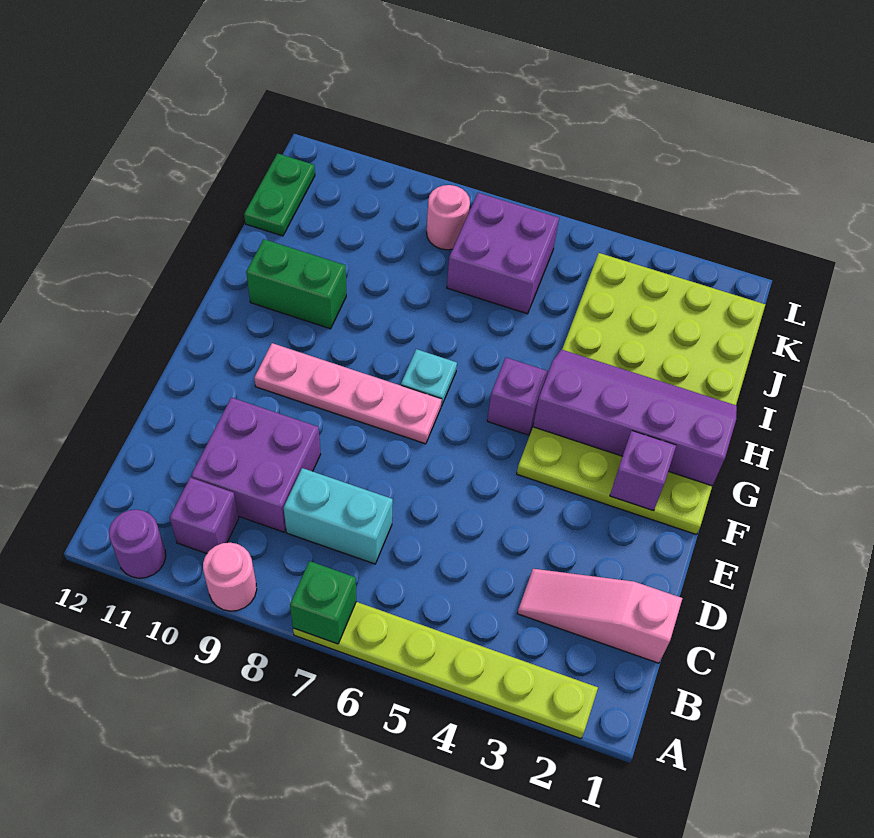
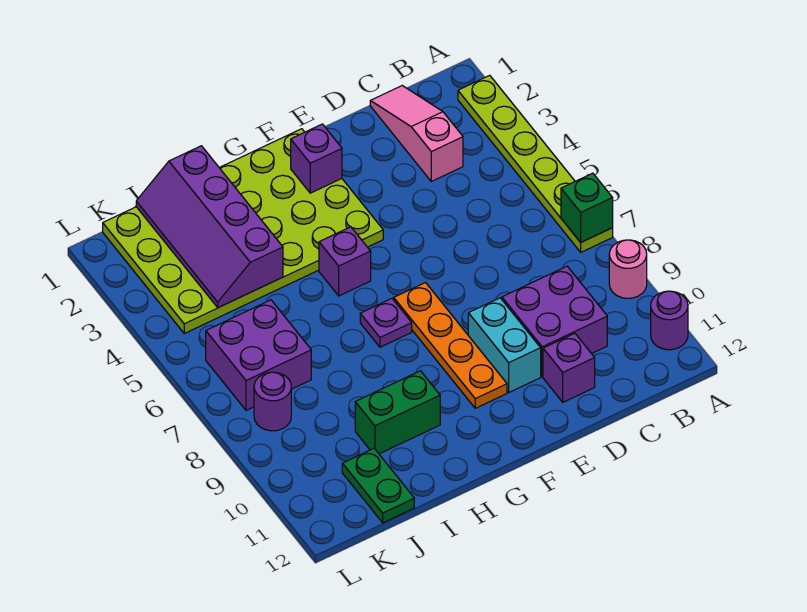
purple brick B10 level 1 -> purple brick D11 level 1
pink slope C1:C3 level 1 top 1 -> pink slope C1:C3 level 1 top 3
cyan brick C7:C8 level 1 -> cyan brick E9:E10 level 1
pink plate F7:F10 level 1 -> orange plate F7:F10 level 1
purple slope G1:H4 level 2 top G -> purple slope I1:J4 level 2 top I
cyan plate G7 level 1 -> purple plate G7 level 1
green brick H10:H11 level 1 -> green brick H10:I10 level 1
green plate J12:K12 level 1 -> green plate J11:J12 level 1
pink round brick K8 level 1 -> purple round brick K8 level 1

